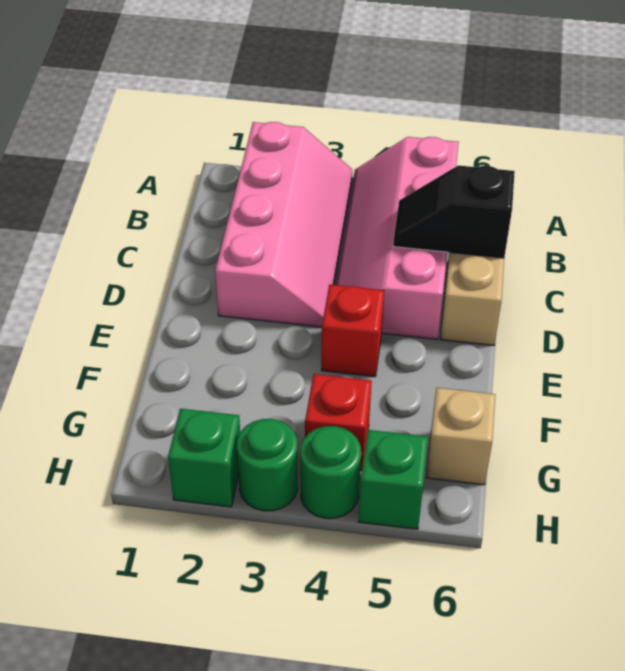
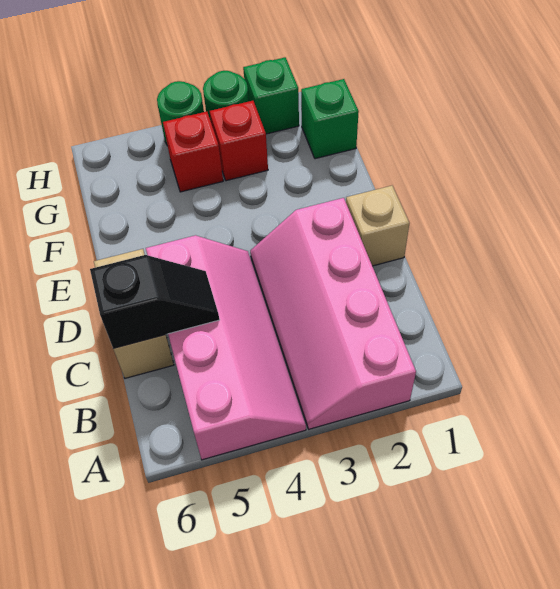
red brick E4 level 1 -> red brick G3 level 1
tan brick G6 level 1 -> tan brick D1 level 1
green brick H5 level 1 -> green brick G1 level 1

